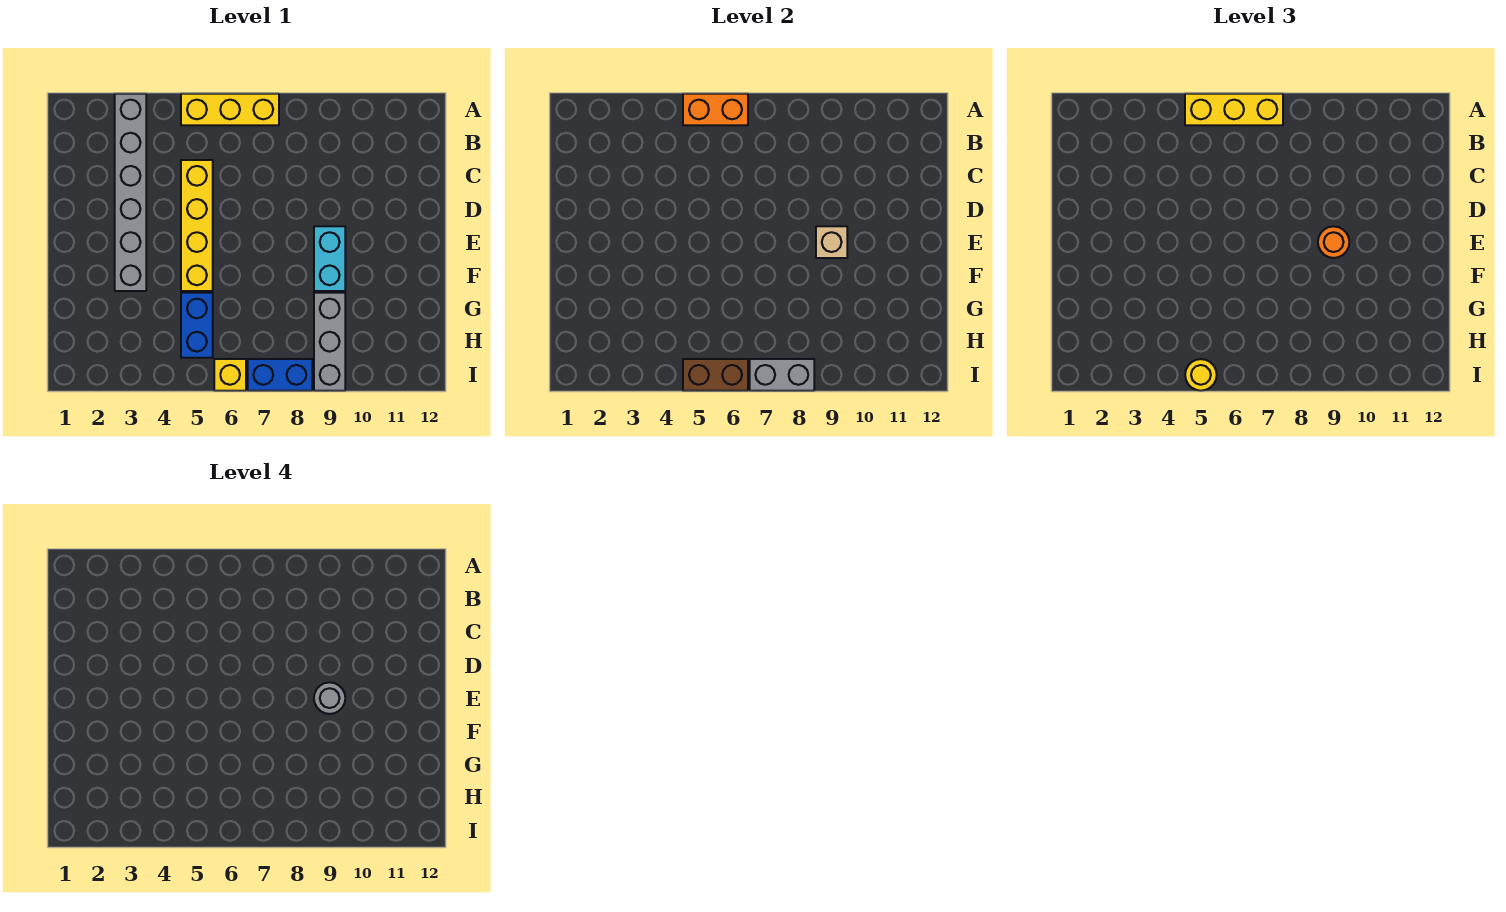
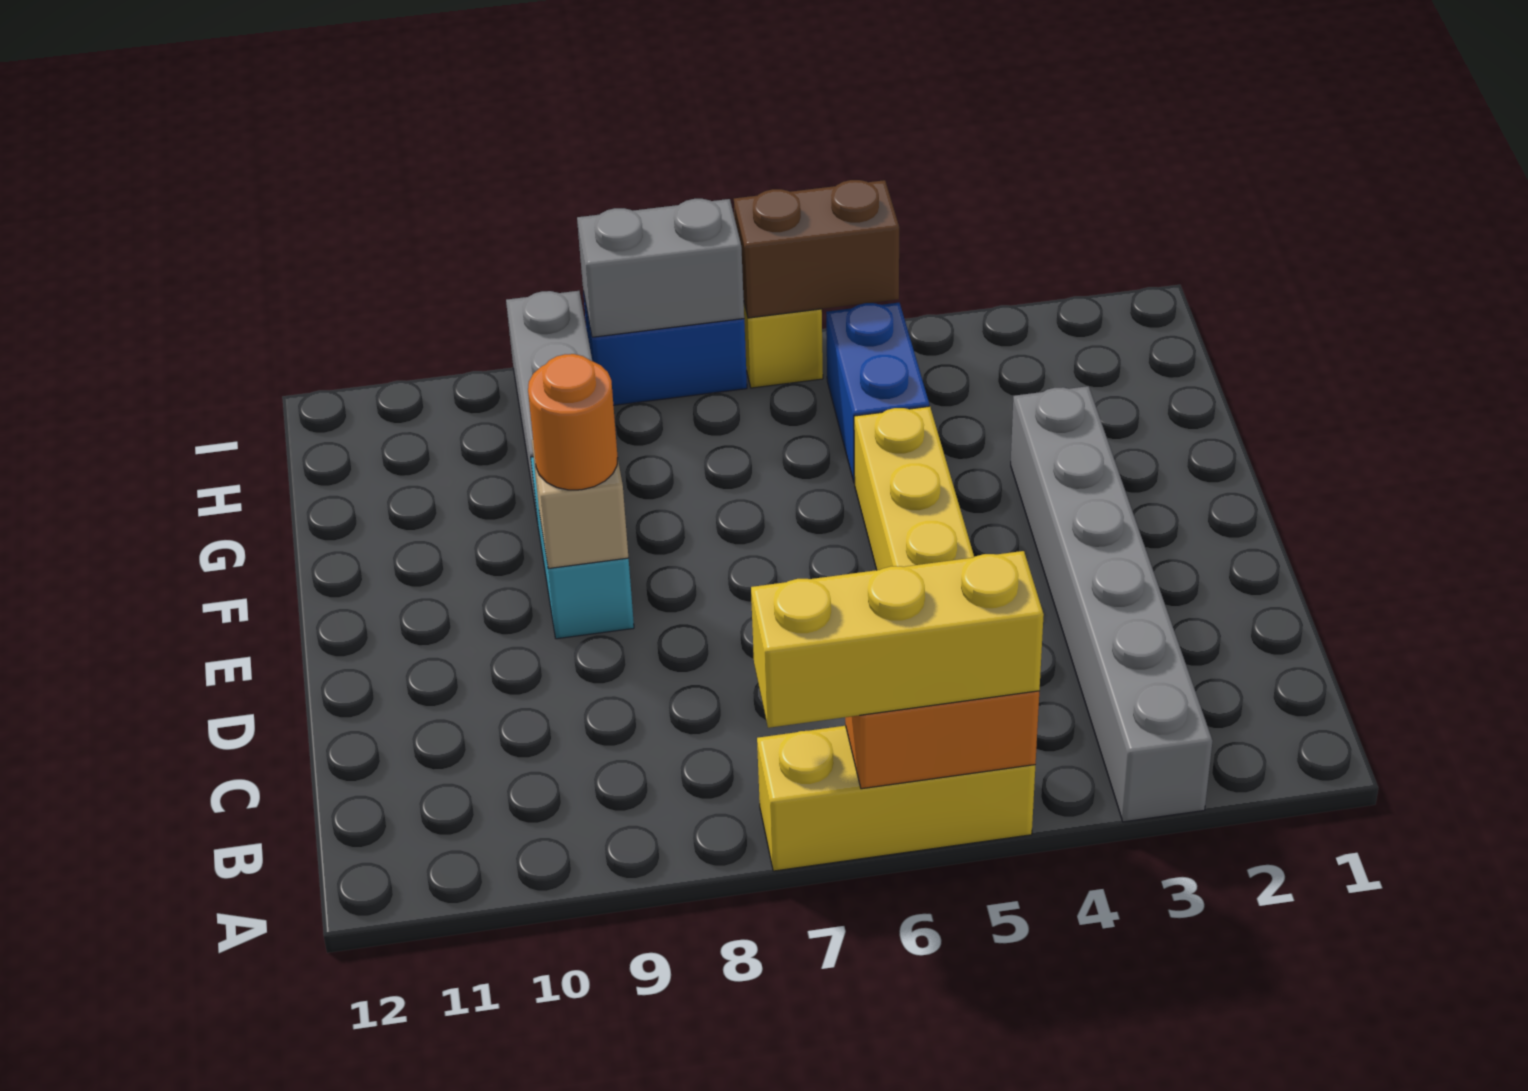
grey round brick E9 level 4 -> none
yellow round brick I5 level 3 -> none

